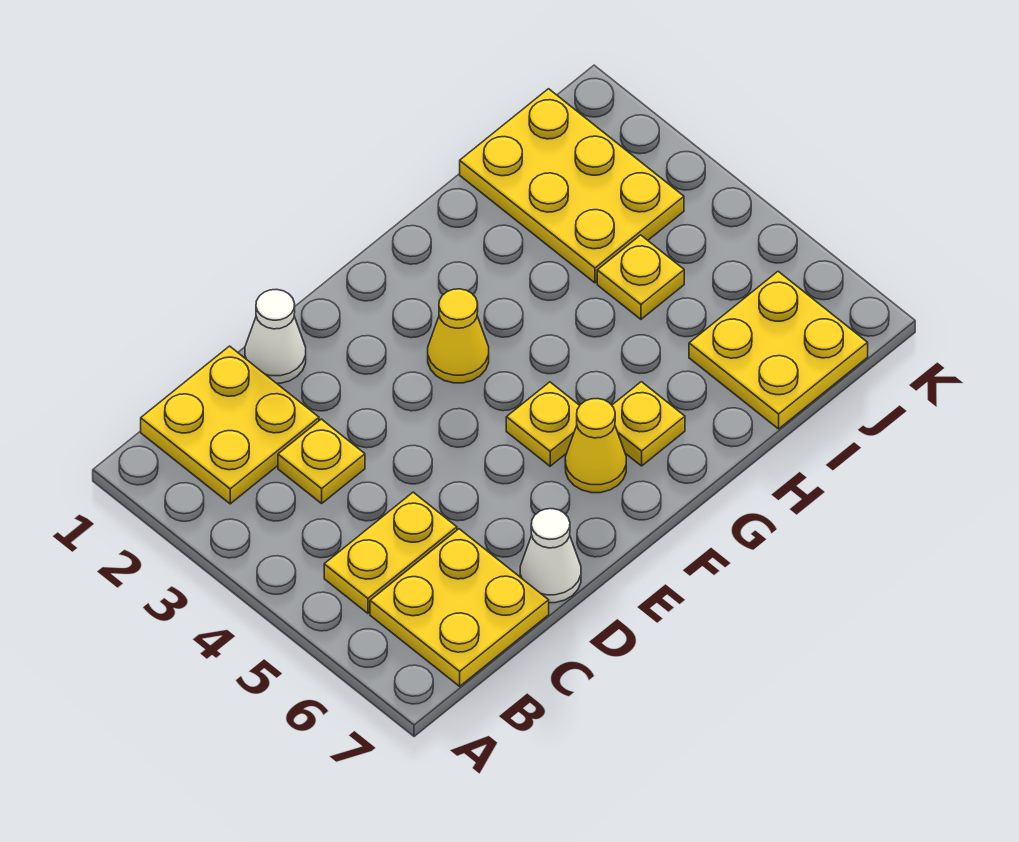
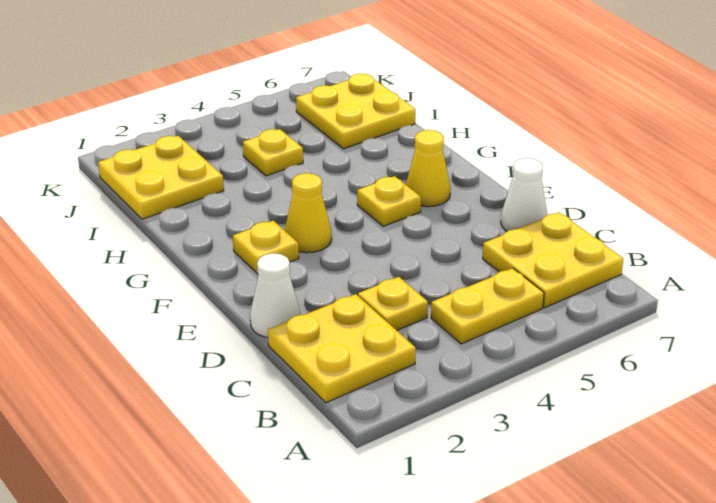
yellow plate B5:C5 level 1 -> yellow plate B4:B5 level 1
yellow plate G6 level 1 -> yellow plate F2 level 1
yellow plate I1:J3 level 1 -> yellow plate I1:J2 level 1

